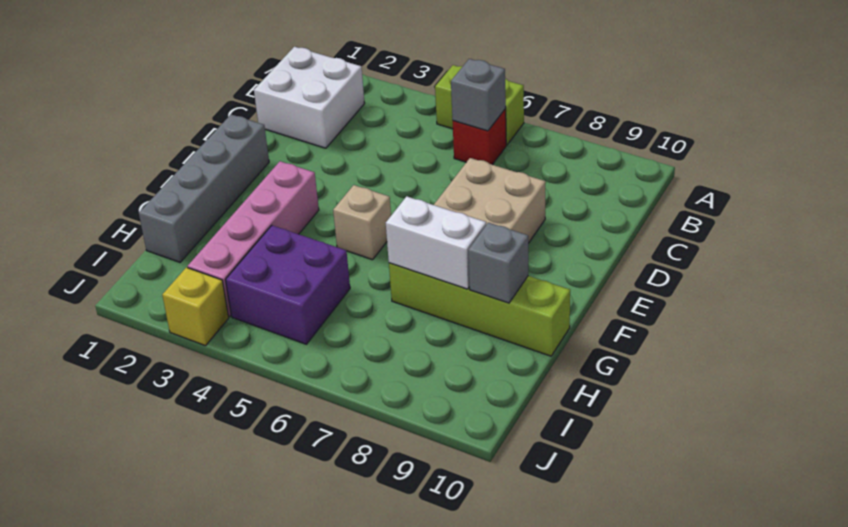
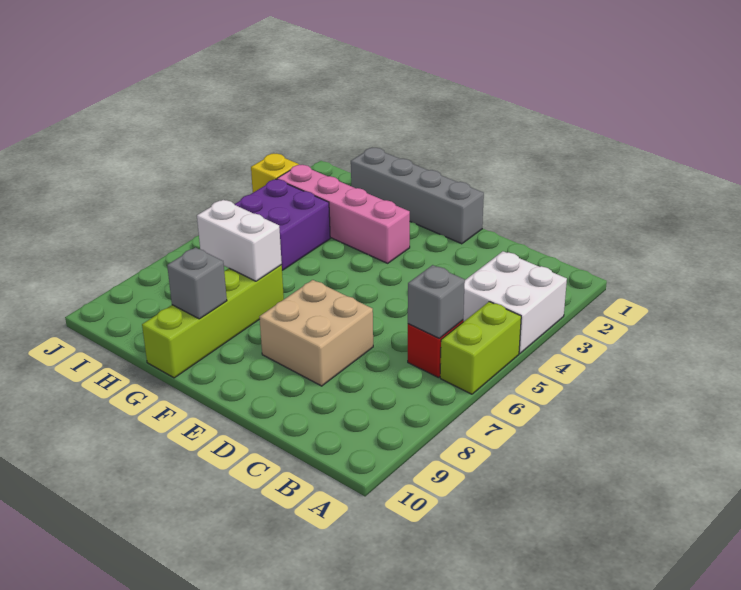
white brick B1:C2 level 1 -> white brick A3:B4 level 1
tan brick F5 level 1 -> none
white brick G7:G8 level 2 -> white brick G7:H7 level 2

